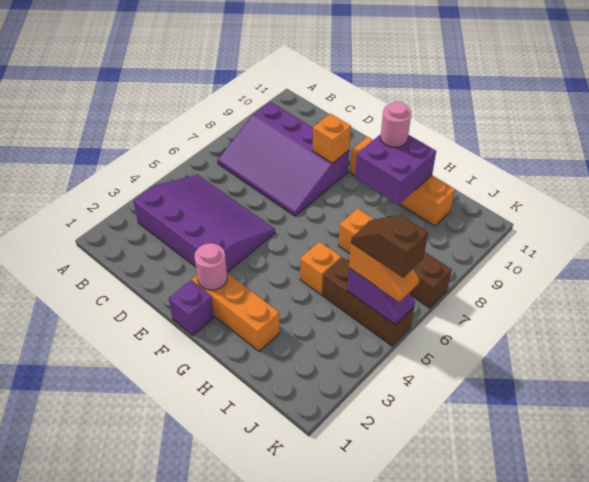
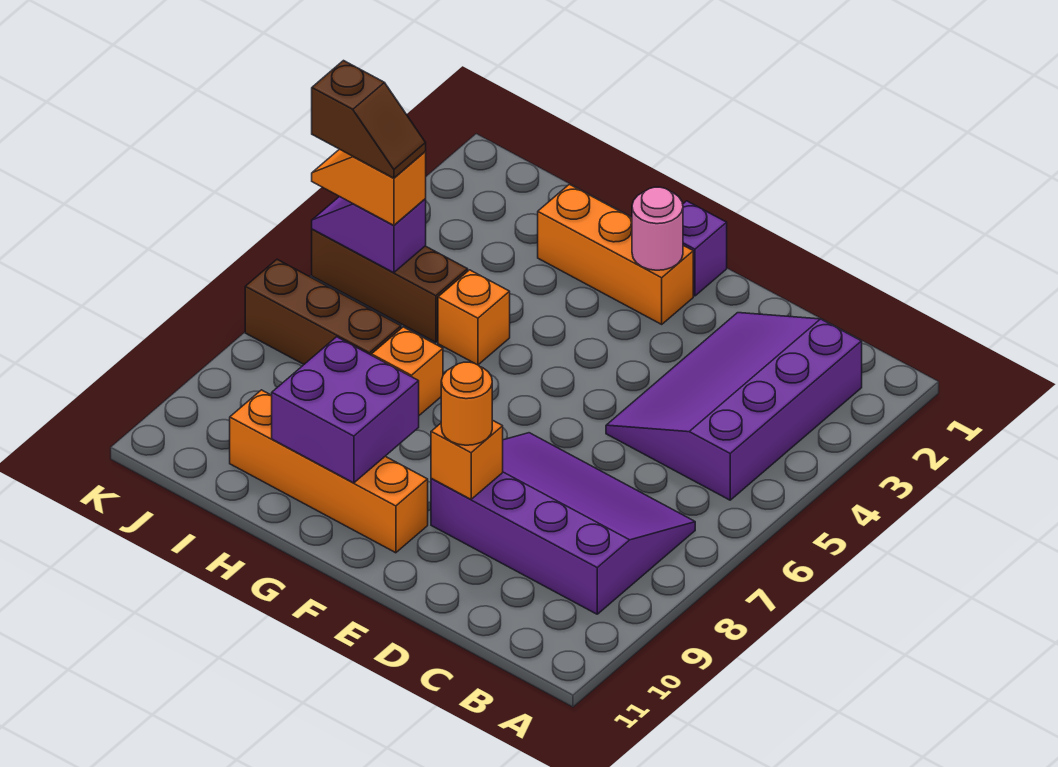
purple slope B3:E5 level 1 top 3 -> purple slope B2:D5 level 1 top B
none -> orange round brick E9 level 3
pink round brick G10 level 3 -> none

